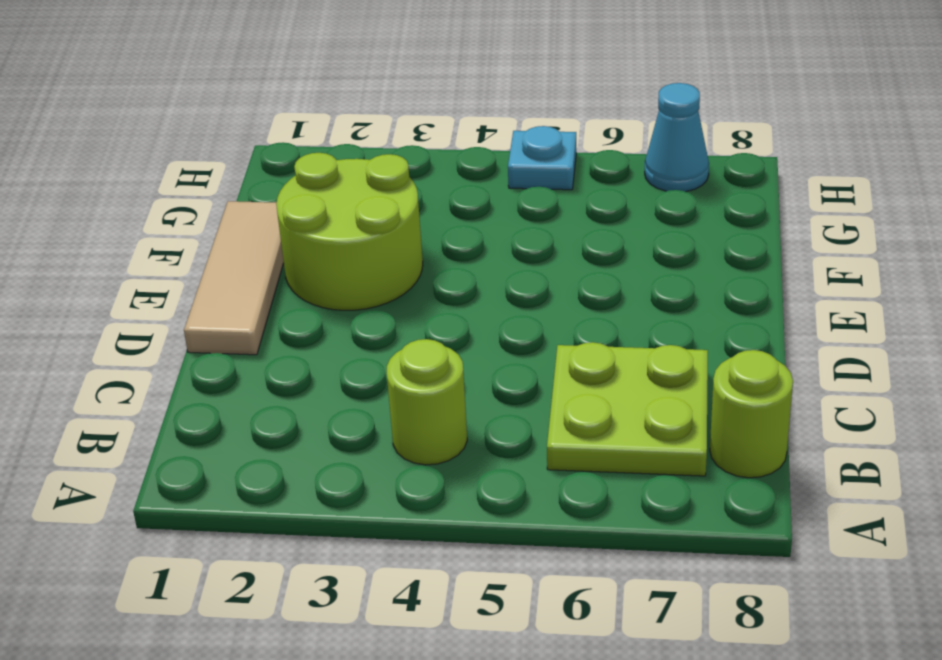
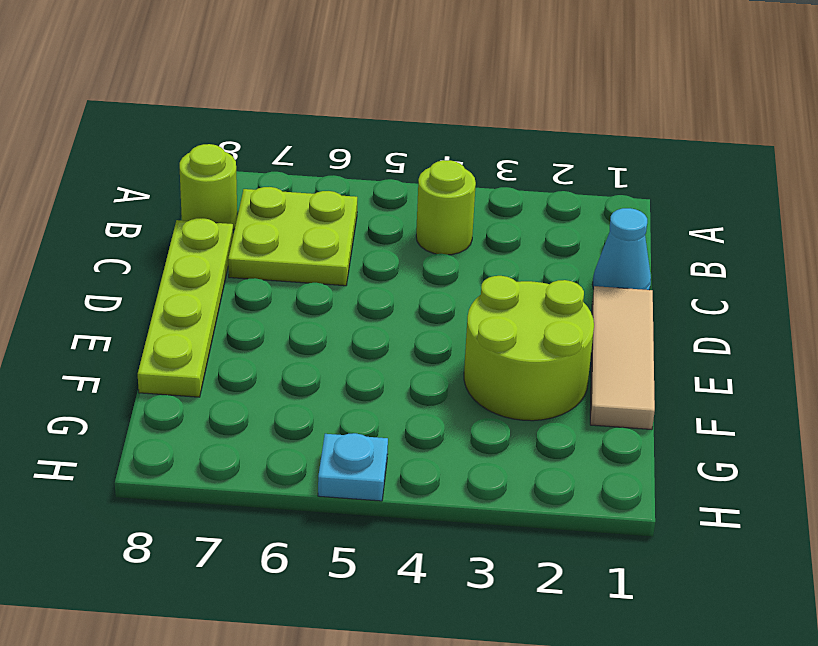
none -> lime plate C8:F8 level 1
cyan cone H7 level 1 -> cyan cone C1 level 1

